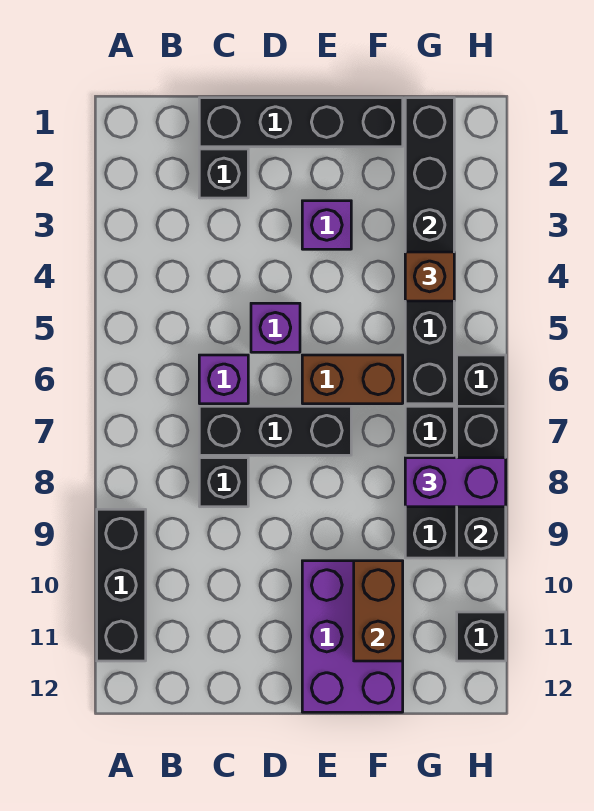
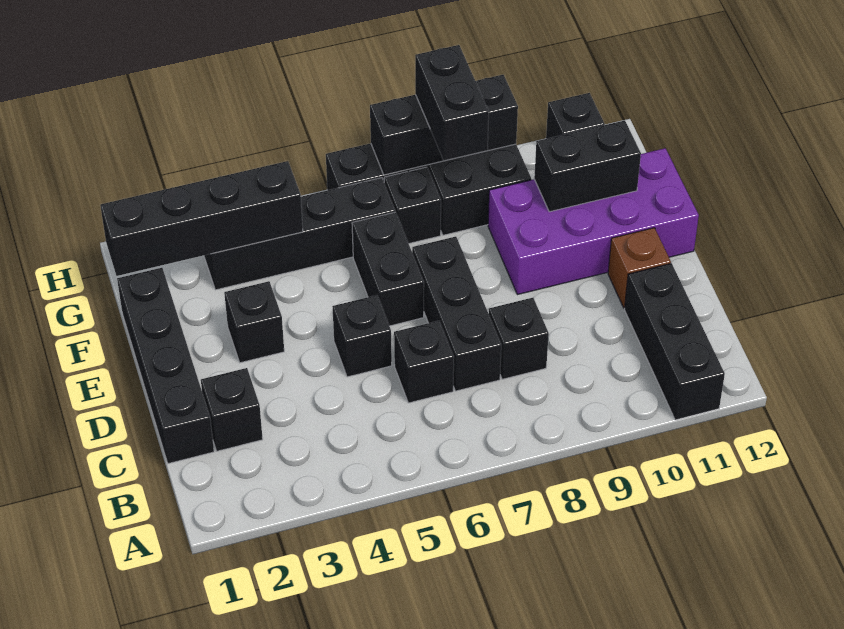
black brick A9:A11 level 1 -> black brick A11:C11 level 1
purple brick C6 level 1 -> black brick C6 level 1
purple brick D5 level 1 -> black brick D5 level 1
purple brick E3 level 1 -> black brick E3 level 1
brown brick E6:F6 level 1 -> black brick E6:F6 level 1
purple brick E10:F12 level 1 -> purple brick E9:F12 level 1
brown brick F10:F11 level 2 -> black brick F10:F11 level 2
brown brick G4 level 3 -> brown brick D11 level 1
purple brick G8:H8 level 3 -> black brick G8:H8 level 3

